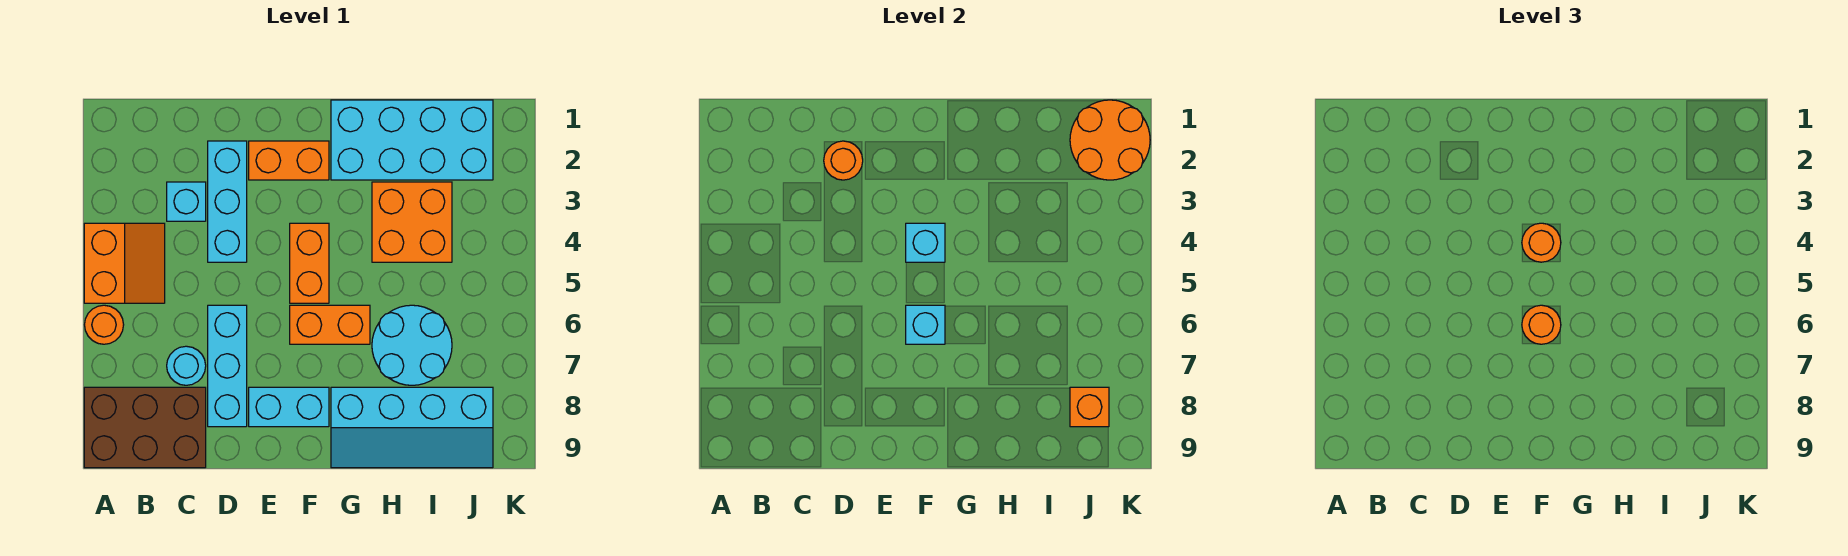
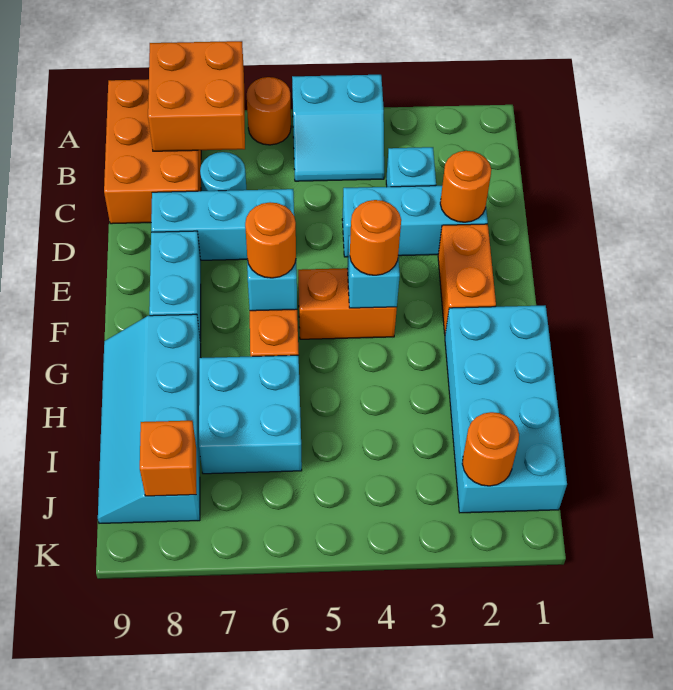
orange slope A4:B5 level 1 top A -> cyan slope A4:B5 level 1 top A
brown brick A8:C9 level 1 -> orange brick A8:C9 level 1
orange brick H3:I4 level 1 -> orange brick A7:B8 level 2
cyan round brick H6:I7 level 1 -> cyan brick H6:I7 level 1
orange round brick J1:K2 level 2 -> orange round brick J2 level 2

